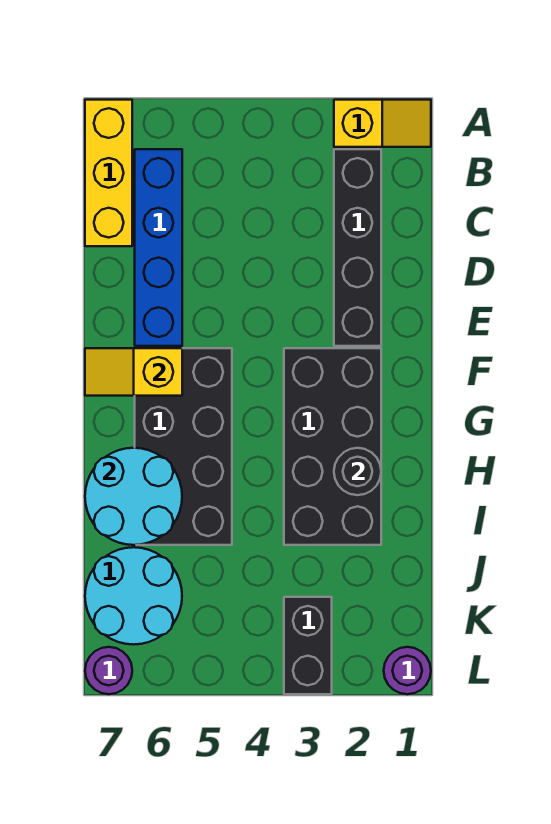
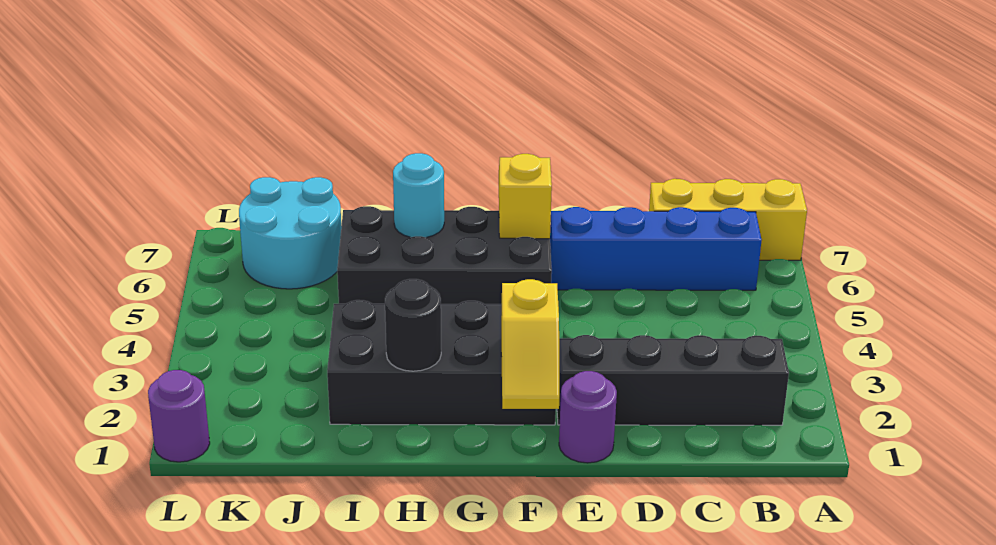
yellow slope A1:A2 level 1 top 2 -> yellow slope F1:F2 level 2 top 2
cyan round brick H6:I7 level 2 -> cyan round brick H6 level 2
black brick K3:L3 level 1 -> none
purple round brick L7 level 1 -> purple round brick E1 level 1

